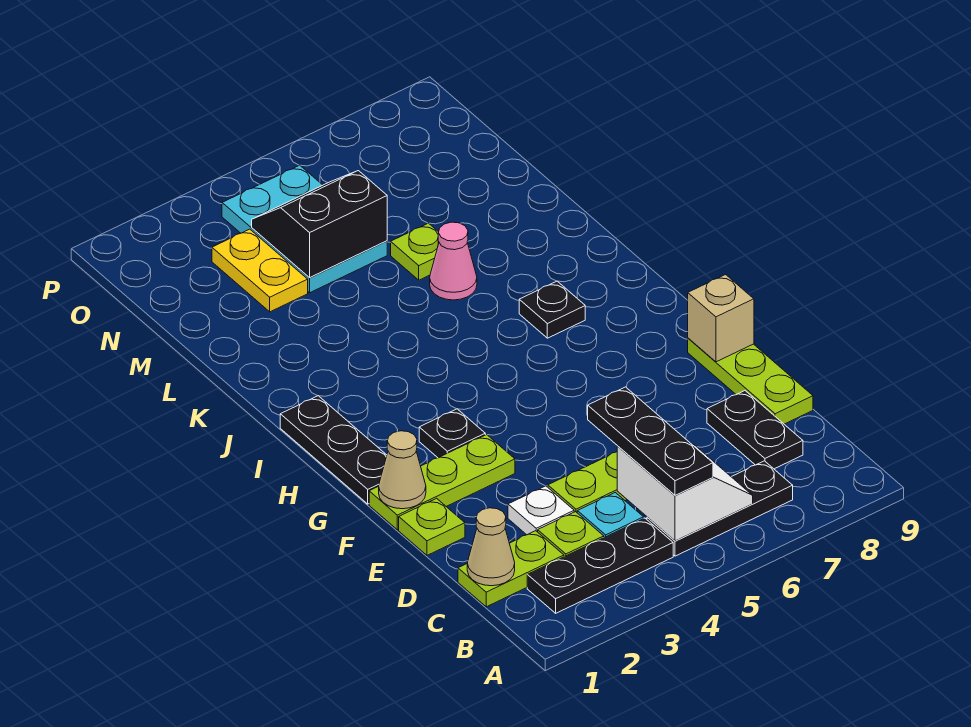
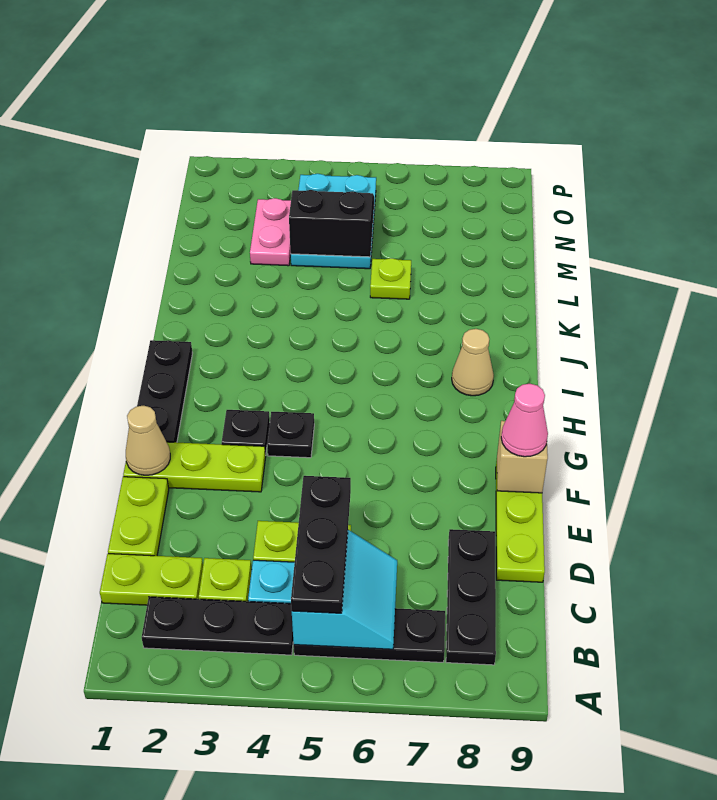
white slope B5:C6 level 2 top 5 -> cyan slope B5:C6 level 2 top 5
tan cone C1 level 2 -> tan cone I8 level 1
black plate C8:D8 level 1 -> black plate B8:D8 level 1
white plate D3 level 1 -> none
lime plate E1 level 1 -> lime plate D1:E1 level 1
black plate I7 level 1 -> black plate G4 level 1
pink cone K6 level 1 -> pink cone F9 level 3
yellow plate M3:N3 level 1 -> pink plate M3:N3 level 1

